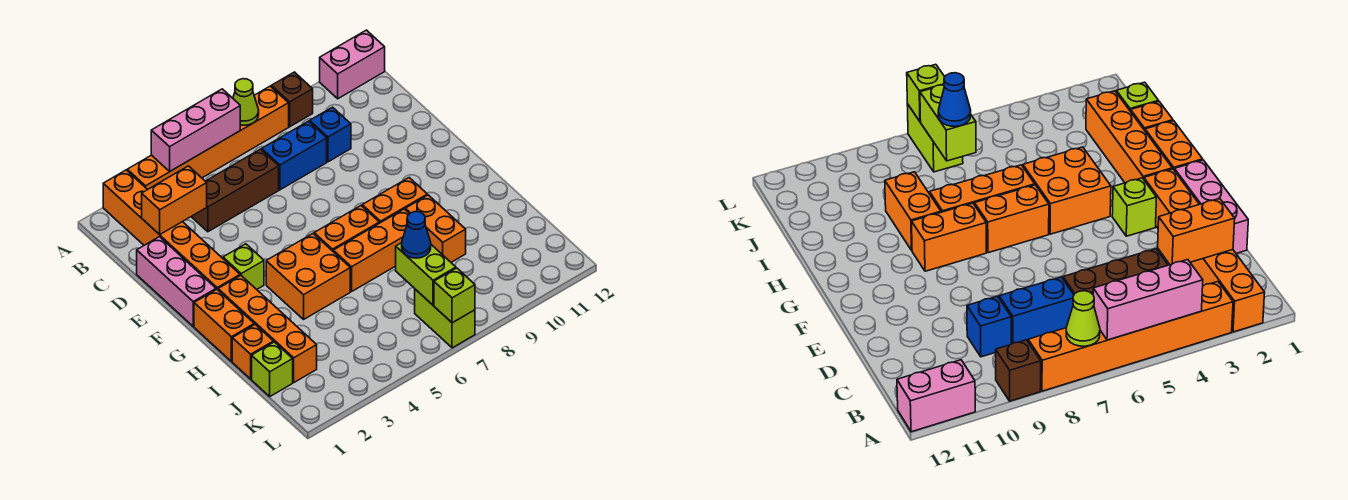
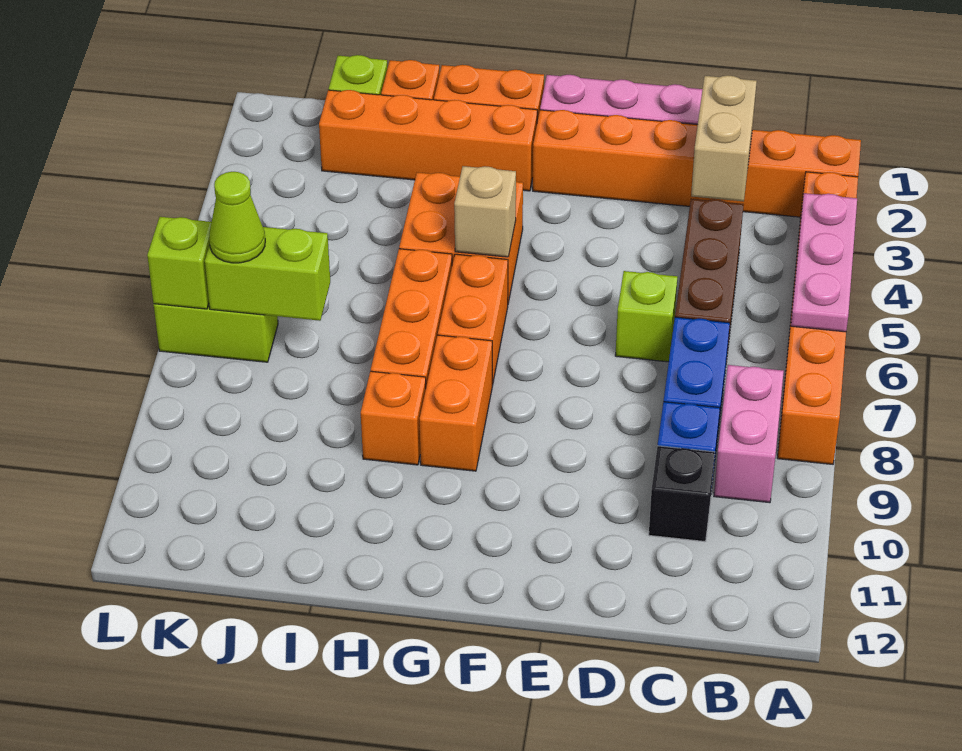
pink brick A4:A6 level 2 -> pink plate A4:A6 level 2
lime cone A7 level 2 -> lime cone K7 level 3
brown brick A9 level 1 -> none
pink brick A11:A12 level 1 -> pink brick B8:B9 level 1
orange brick C2:C3 level 2 -> tan brick C2:C3 level 2
none -> black brick C10 level 1
lime brick F3 level 1 -> lime brick D6 level 1
none -> tan brick G5 level 2
orange brick H9:I9 level 1 -> orange brick H9 level 1
blue cone J7 level 3 -> none

